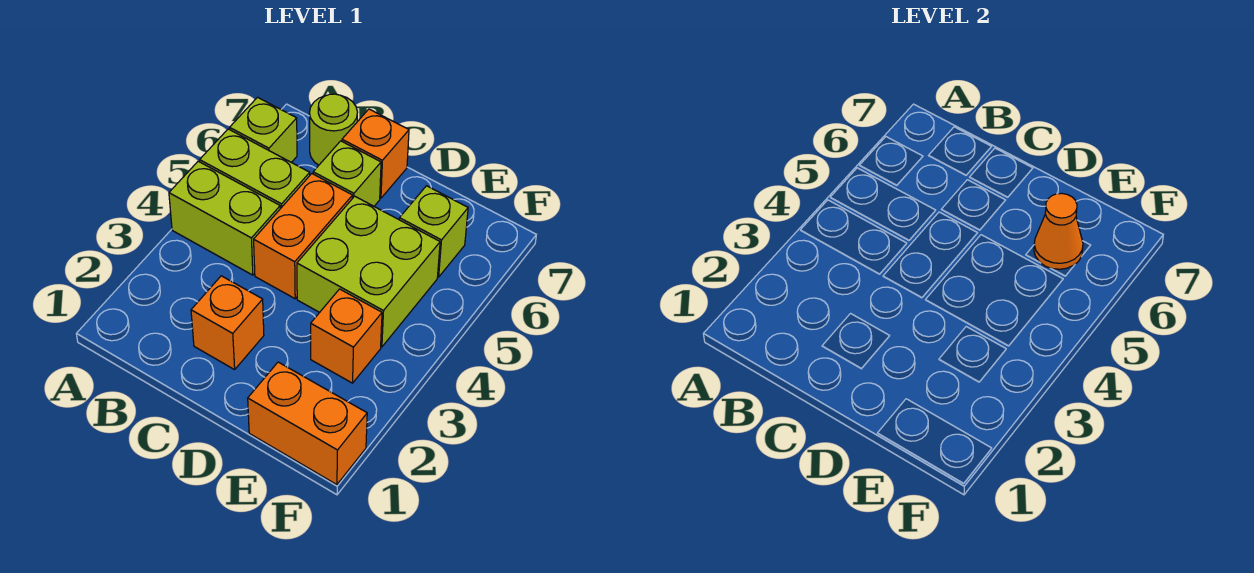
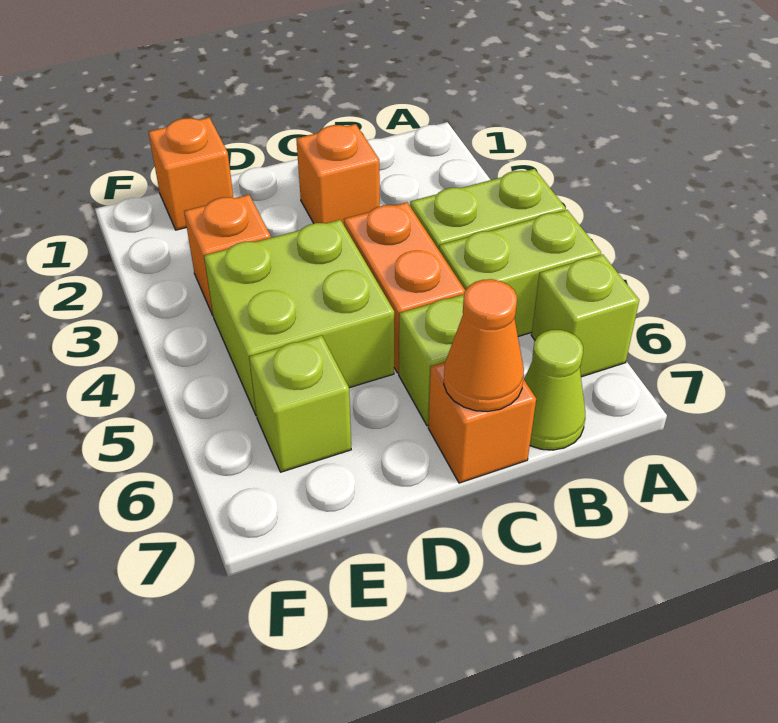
lime round brick B7 level 1 -> lime cone B7 level 1
orange brick E1:F1 level 1 -> orange brick E1 level 1
orange cone E6 level 2 -> orange cone C7 level 2

